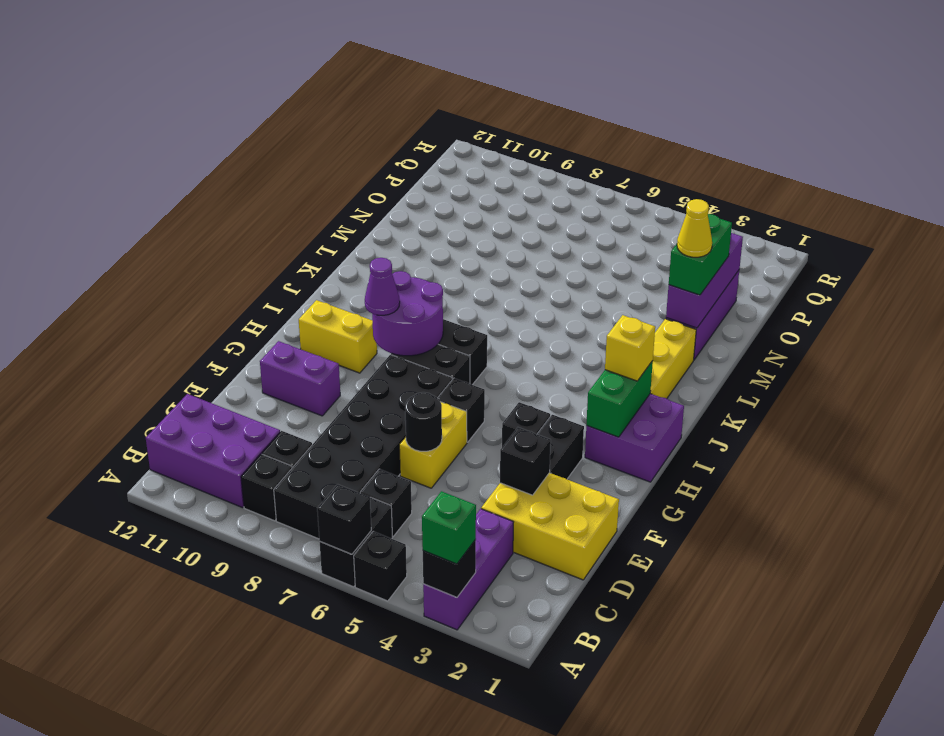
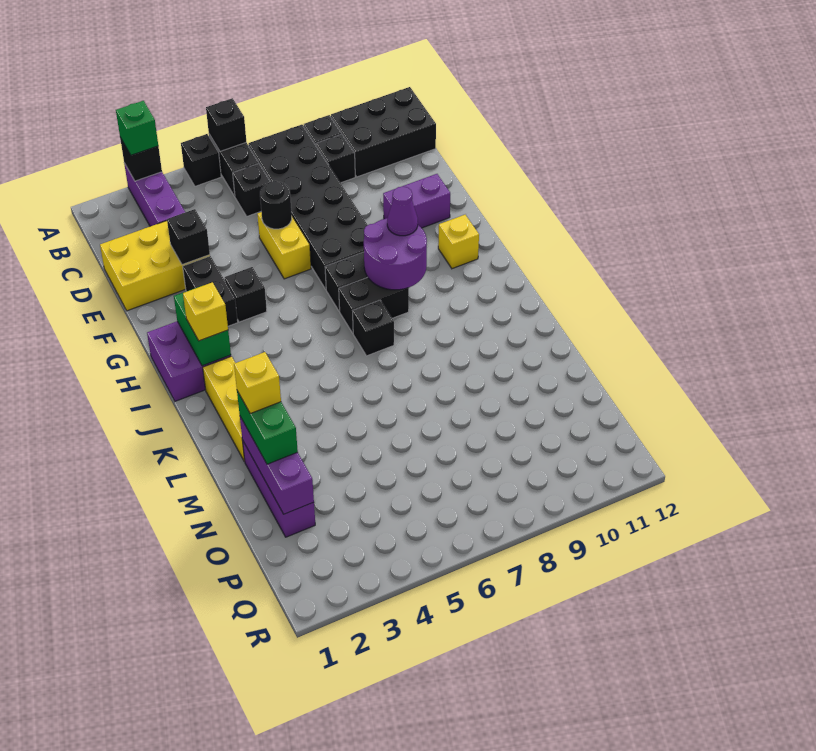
purple brick B10:C12 level 1 -> black brick B10:C12 level 1
black brick G6 level 1 -> black brick J7 level 1
yellow brick H10:H11 level 1 -> yellow brick H11 level 1
yellow cone M2 level 4 -> yellow brick M2 level 4

